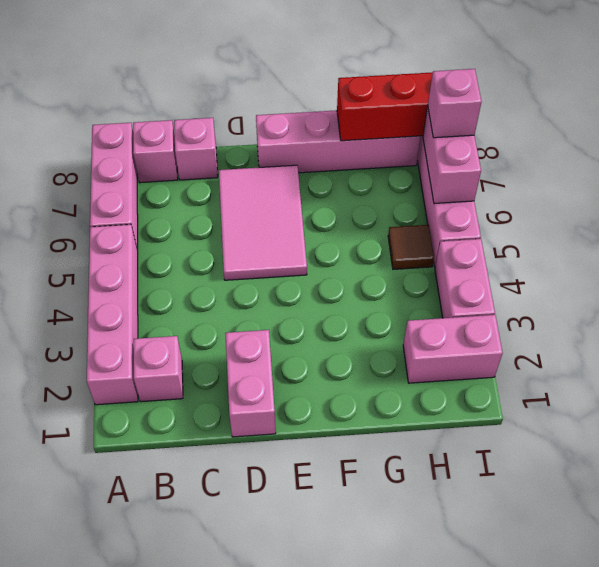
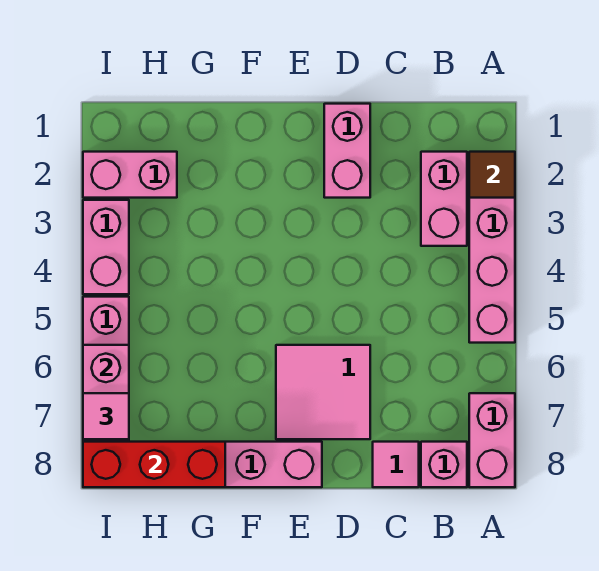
pink brick A6:A8 level 1 -> pink brick A7:A8 level 1
pink brick B2 level 1 -> pink brick B2:B3 level 1
pink brick C8 level 1 -> pink tile C8 level 1
pink tile D5:E7 level 1 -> pink tile D6:E7 level 1
brown tile H5 level 1 -> brown tile A2 level 2
pink brick I7 level 3 -> pink tile I7 level 3

